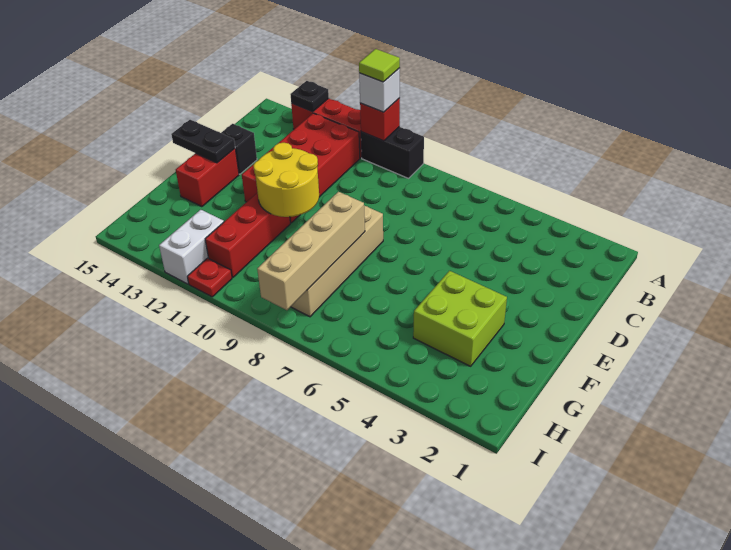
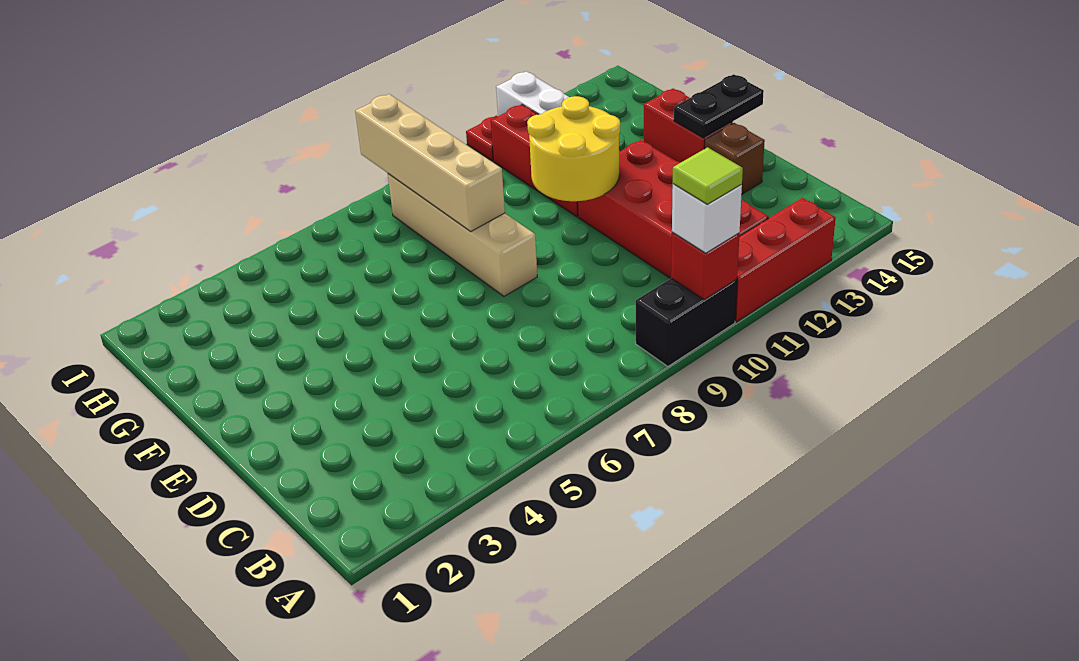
black plate A13 level 2 -> none
black brick D14 level 1 -> brown brick D14 level 1
lime brick F3:G4 level 1 -> none

